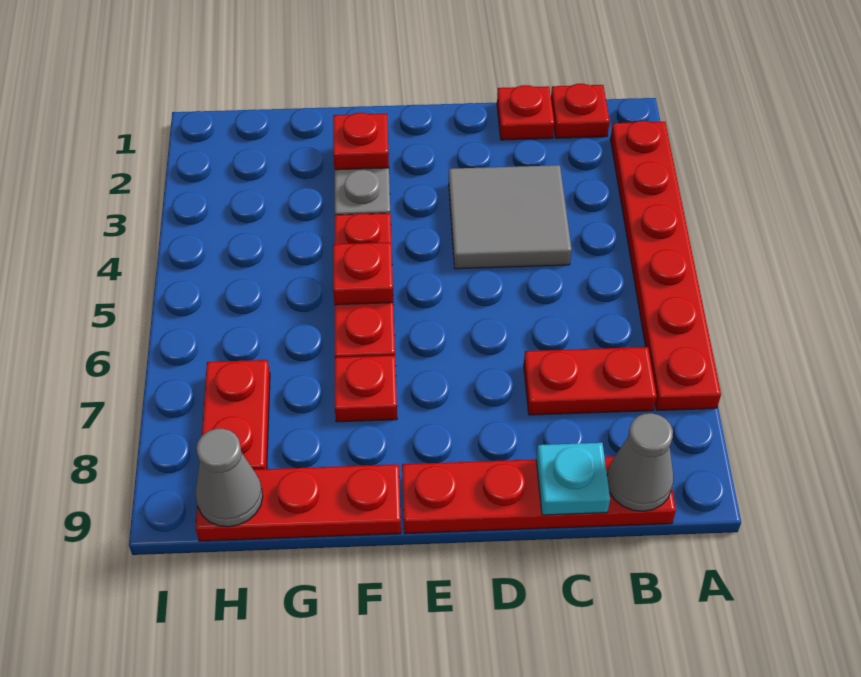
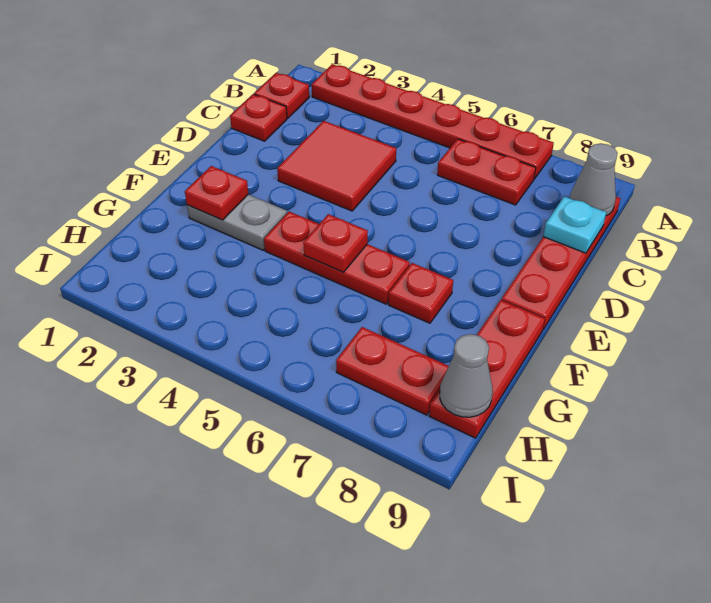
red plate B7:C7 level 1 -> red plate B6:B7 level 1
grey tile C3:D4 level 1 -> red tile C3:D4 level 1

